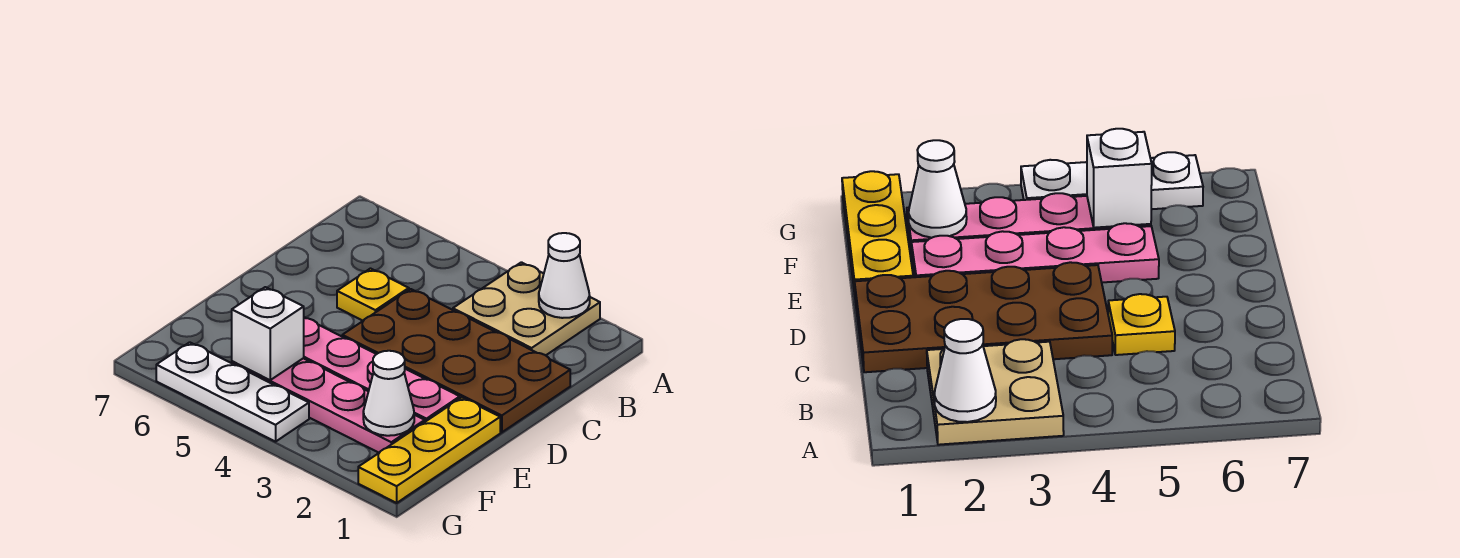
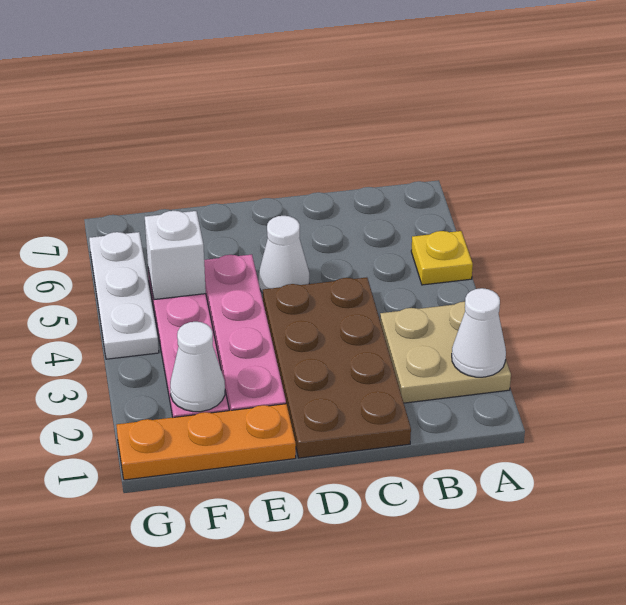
yellow plate C5 level 1 -> yellow plate A5 level 1
none -> white cone D5 level 1
yellow plate E1:G1 level 1 -> orange plate E1:G1 level 1

